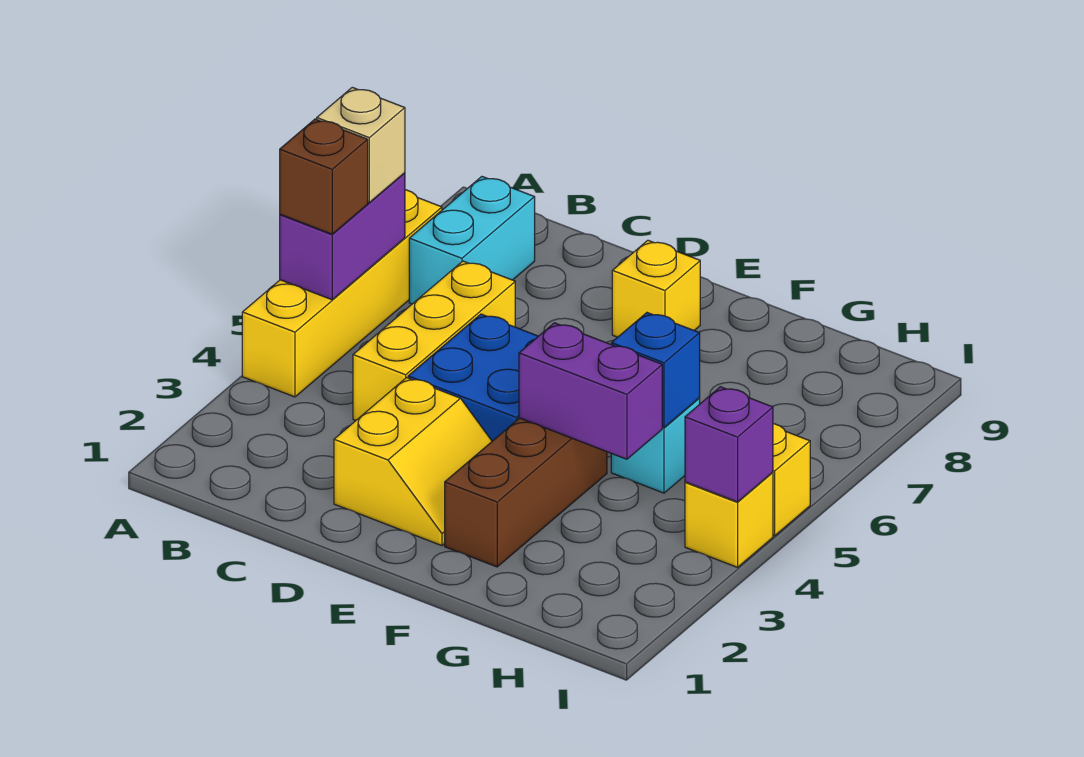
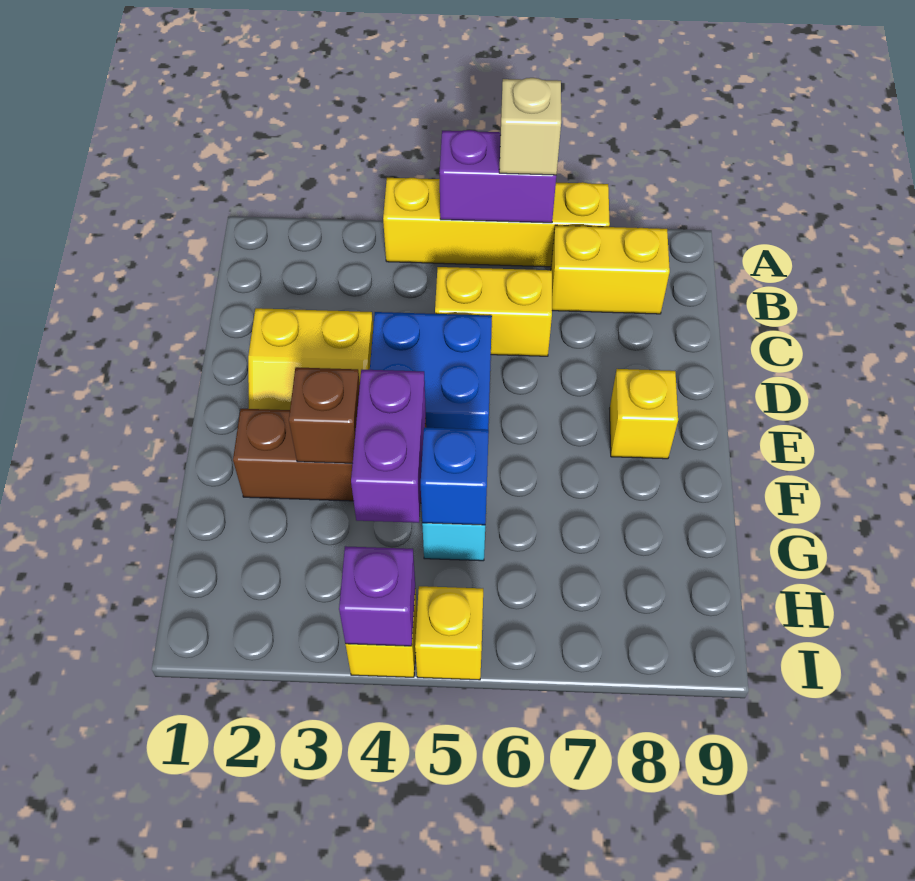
brown brick A5 level 3 -> brown brick F3 level 2
cyan brick B7:B8 level 1 -> yellow brick B7:B8 level 1
yellow brick C4:C6 level 1 -> yellow brick C5:C6 level 1

